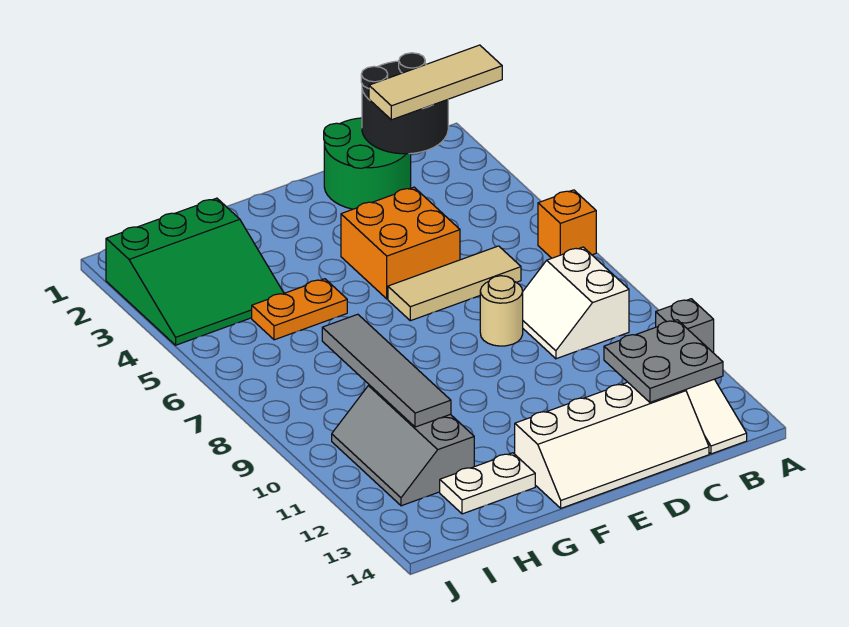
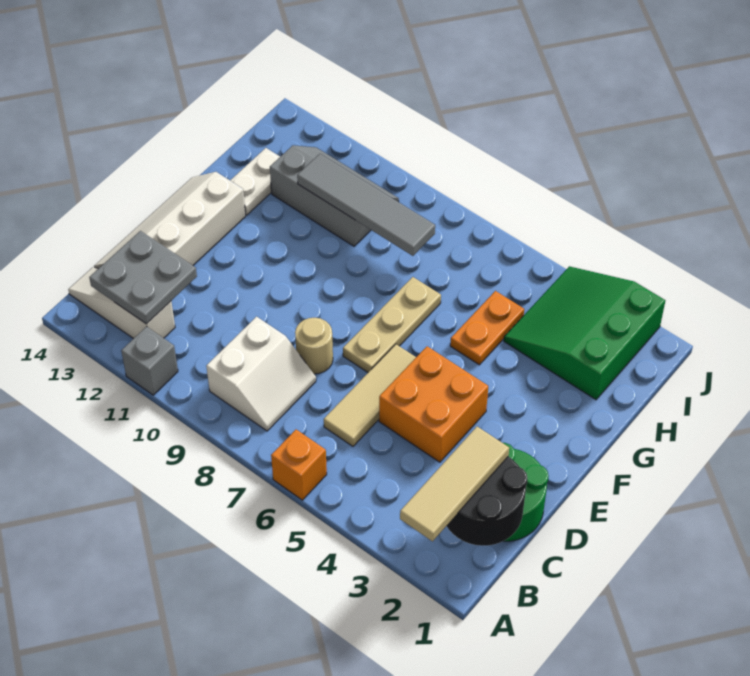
white slope B8:C9 level 1 top B -> white slope B8:C9 level 1 top 9
none -> tan plate E7:G7 level 1

